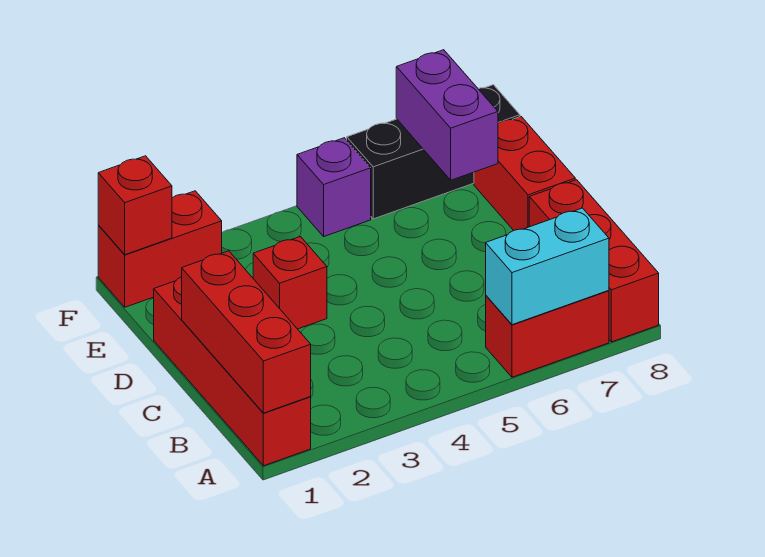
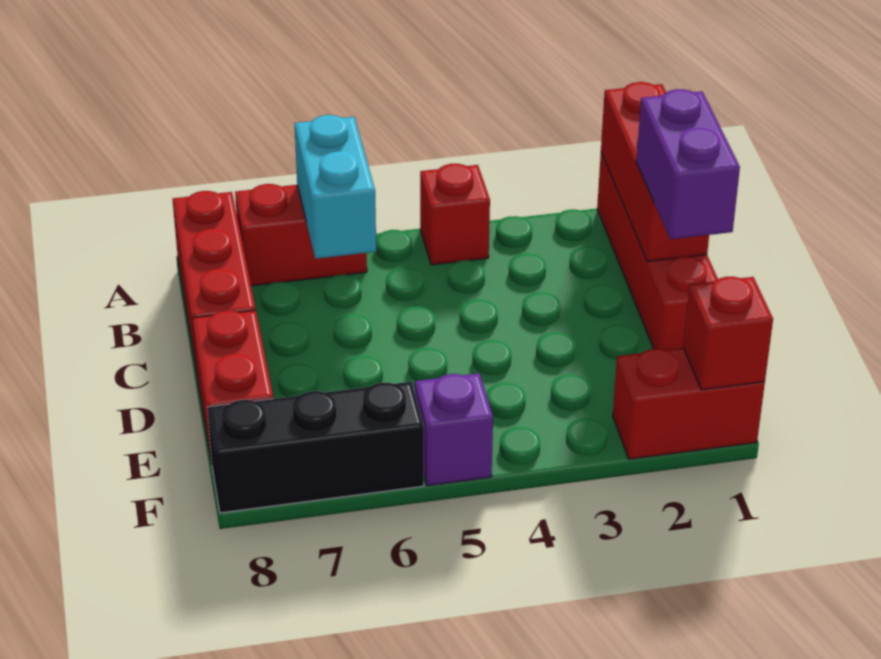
cyan brick A6:A7 level 2 -> cyan brick A6:B6 level 2
red brick D3 level 1 -> red brick A4 level 1
purple brick E7:F7 level 2 -> purple brick C1:D1 level 3

